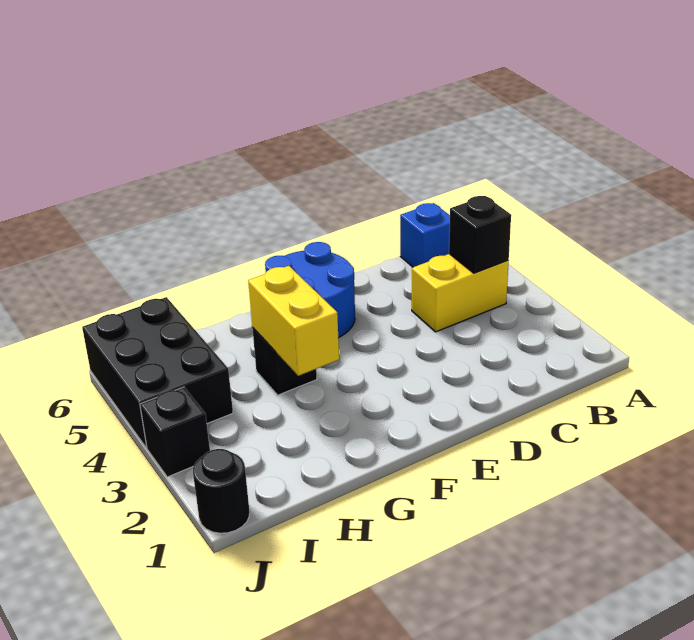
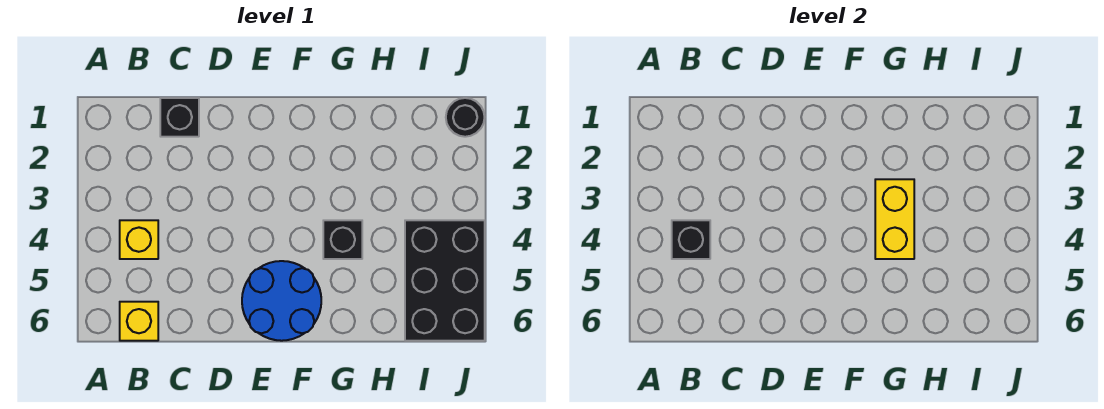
yellow brick B4:C4 level 1 -> yellow brick B4 level 1
blue brick B6 level 1 -> yellow brick B6 level 1
black brick J3 level 1 -> black brick C1 level 1

